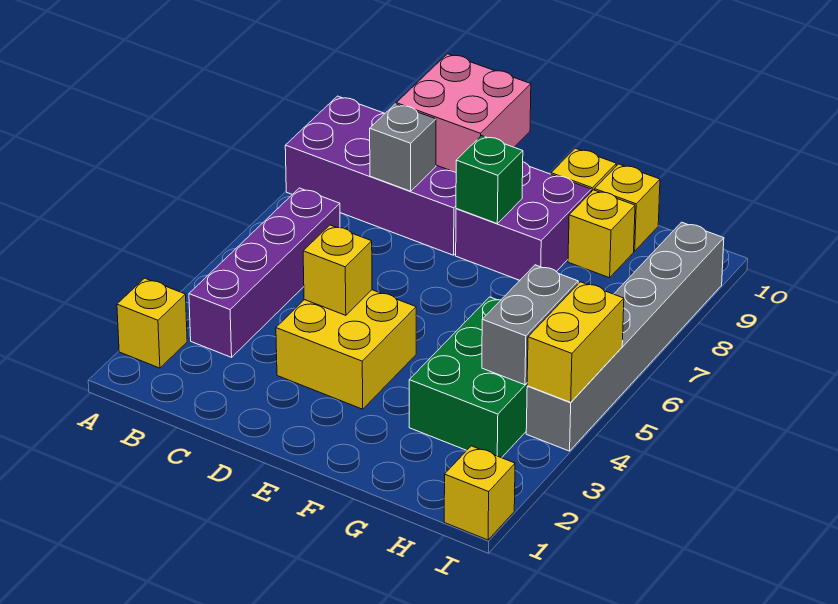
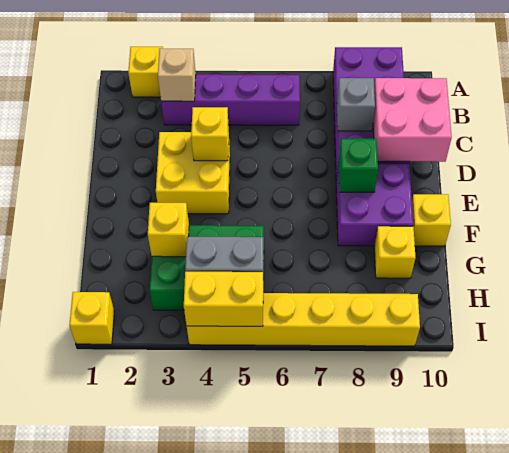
none -> tan brick B3 level 2
yellow brick G10 level 1 -> yellow brick G3 level 2
grey brick I4:I9 level 1 -> yellow brick I4:I9 level 1

